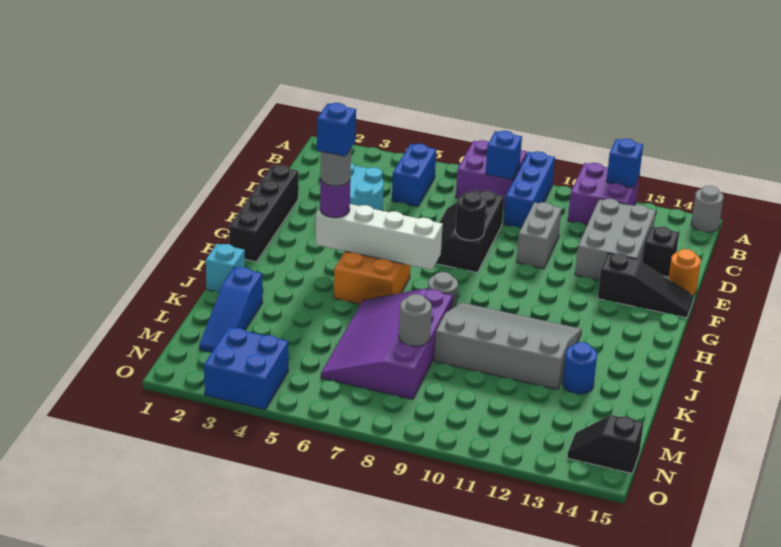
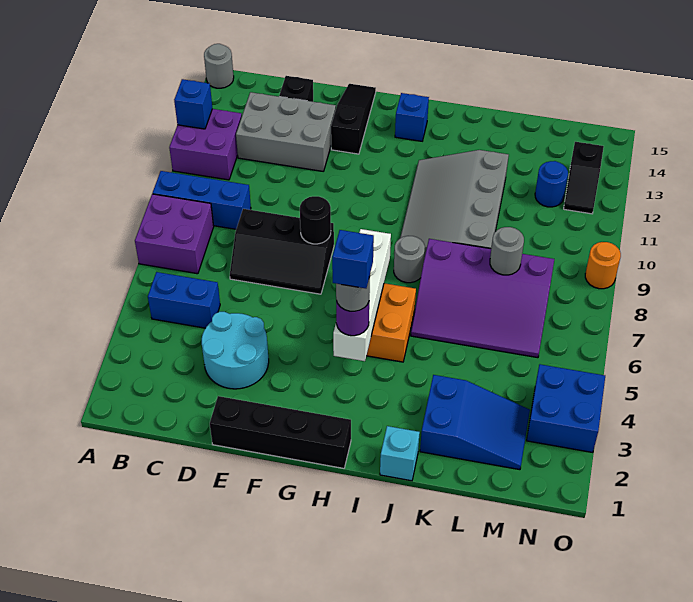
blue brick B8 level 2 -> blue brick H14 level 1
grey brick D10:E10 level 1 -> none
orange round brick E15 level 1 -> orange round brick O9 level 1
blue slope K2:M2 level 1 top K -> blue slope K2:M3 level 1 top K
blue round brick K13 level 1 -> blue round brick M12 level 1
black slope N14:N15 level 1 top 15 -> black slope N12:N13 level 1 top 13

